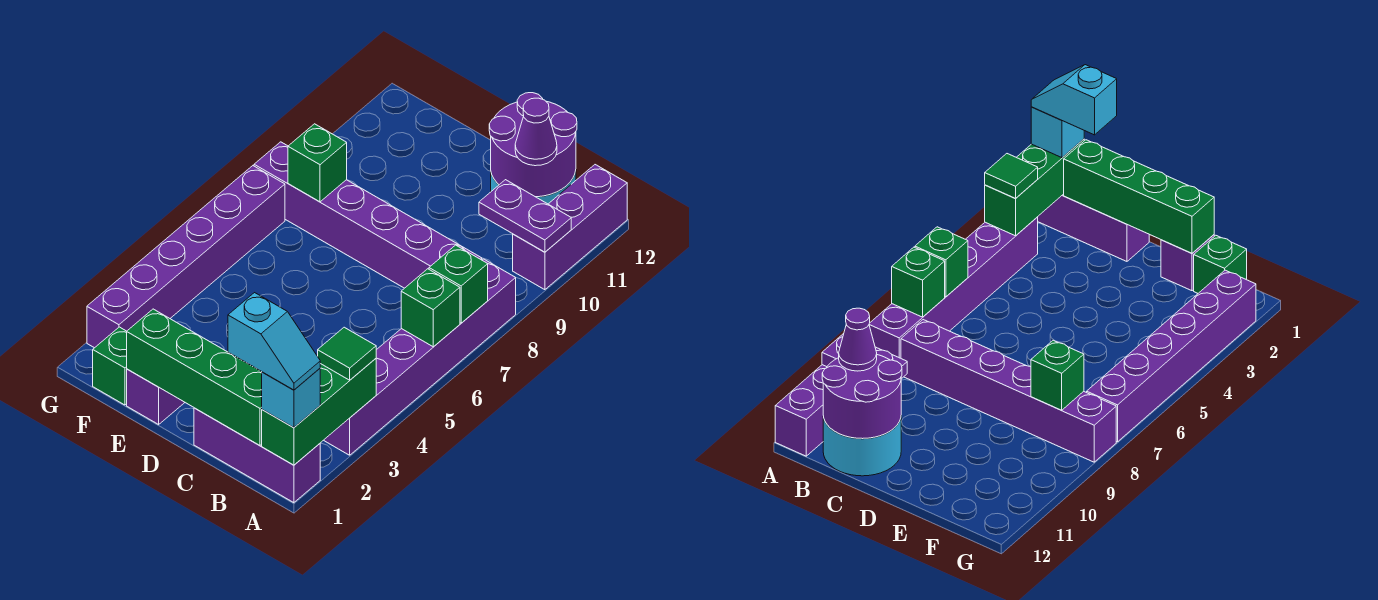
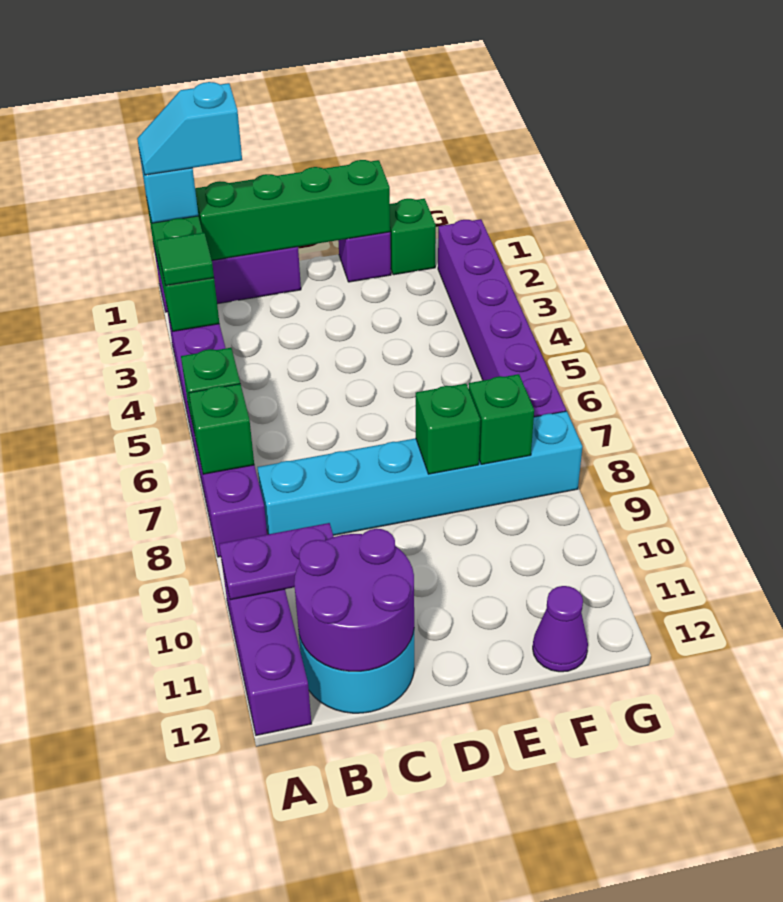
purple brick B8:G8 level 1 -> cyan brick B8:G8 level 1
purple cone B11 level 3 -> purple cone F12 level 1
none -> green brick E8 level 2

